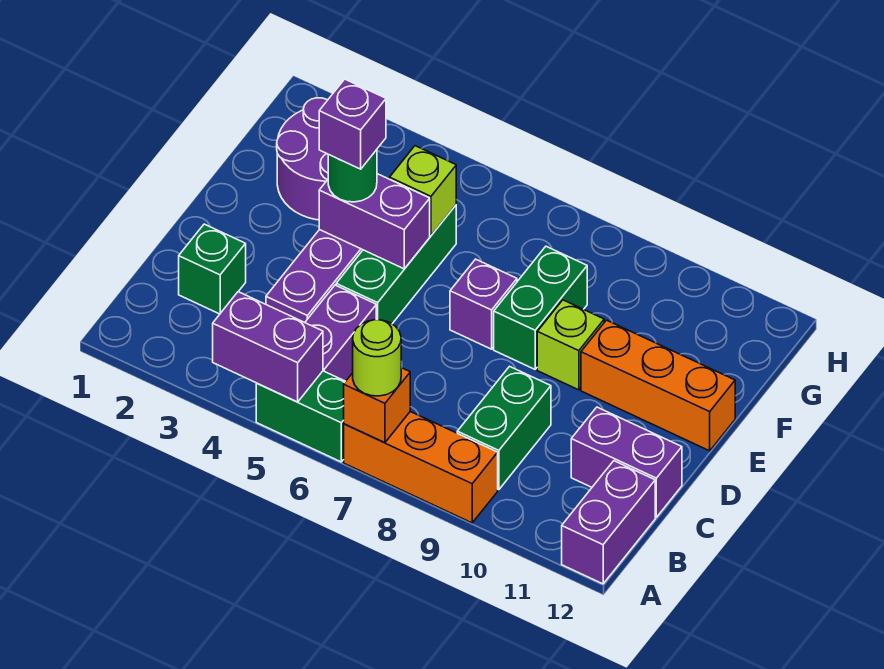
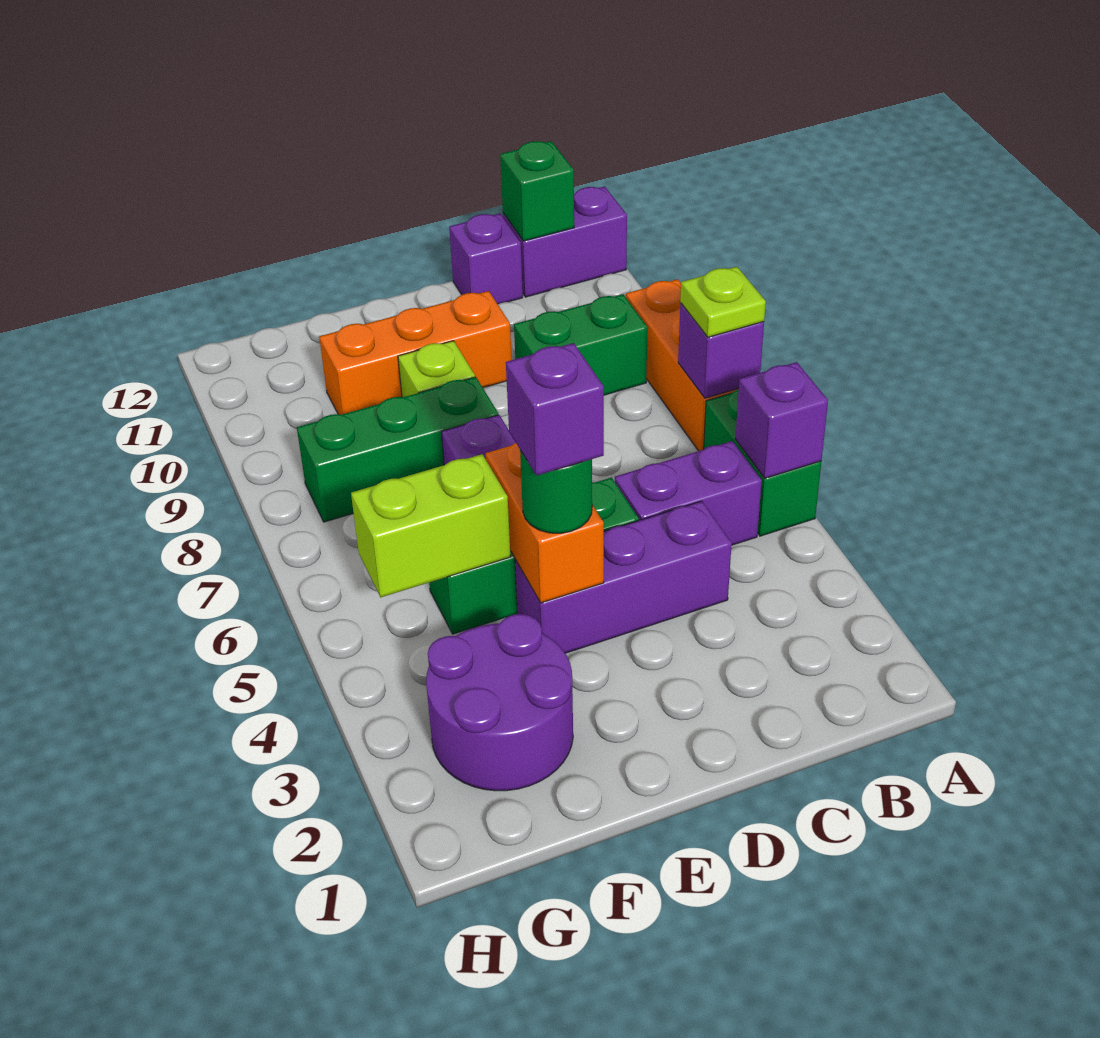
purple brick A4:A5 level 2 -> purple brick A5 level 2
orange brick A7 level 2 -> purple brick A7 level 2
lime round brick A7 level 3 -> lime plate A7 level 3
green brick C2 level 1 -> green brick B12 level 2
purple brick C11:C12 level 1 -> purple brick C12 level 1
purple brick E4:E5 level 2 -> orange brick E4:E5 level 2
green brick E8:F8 level 1 -> green brick E8:G8 level 1
orange brick E10:E12 level 1 -> orange brick D10:F10 level 1
lime brick F5 level 2 -> lime brick F5:G5 level 2

